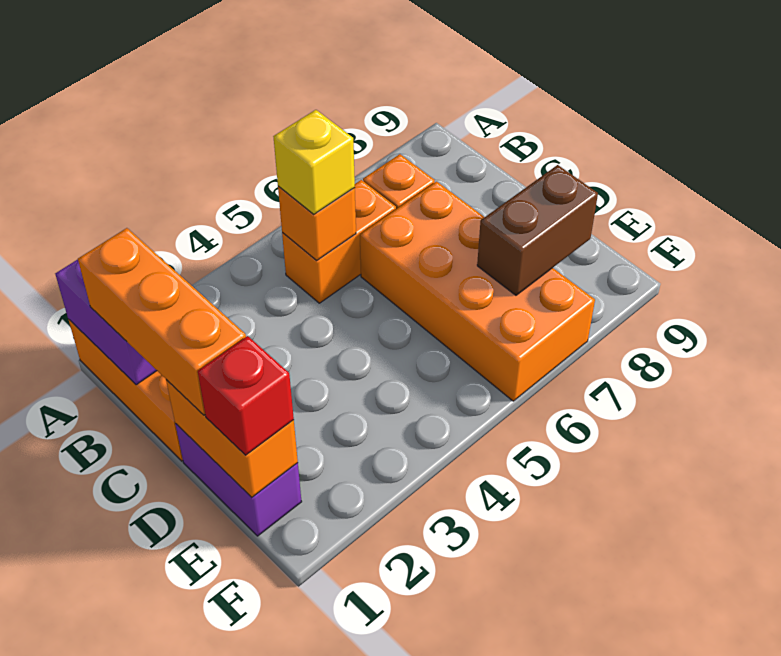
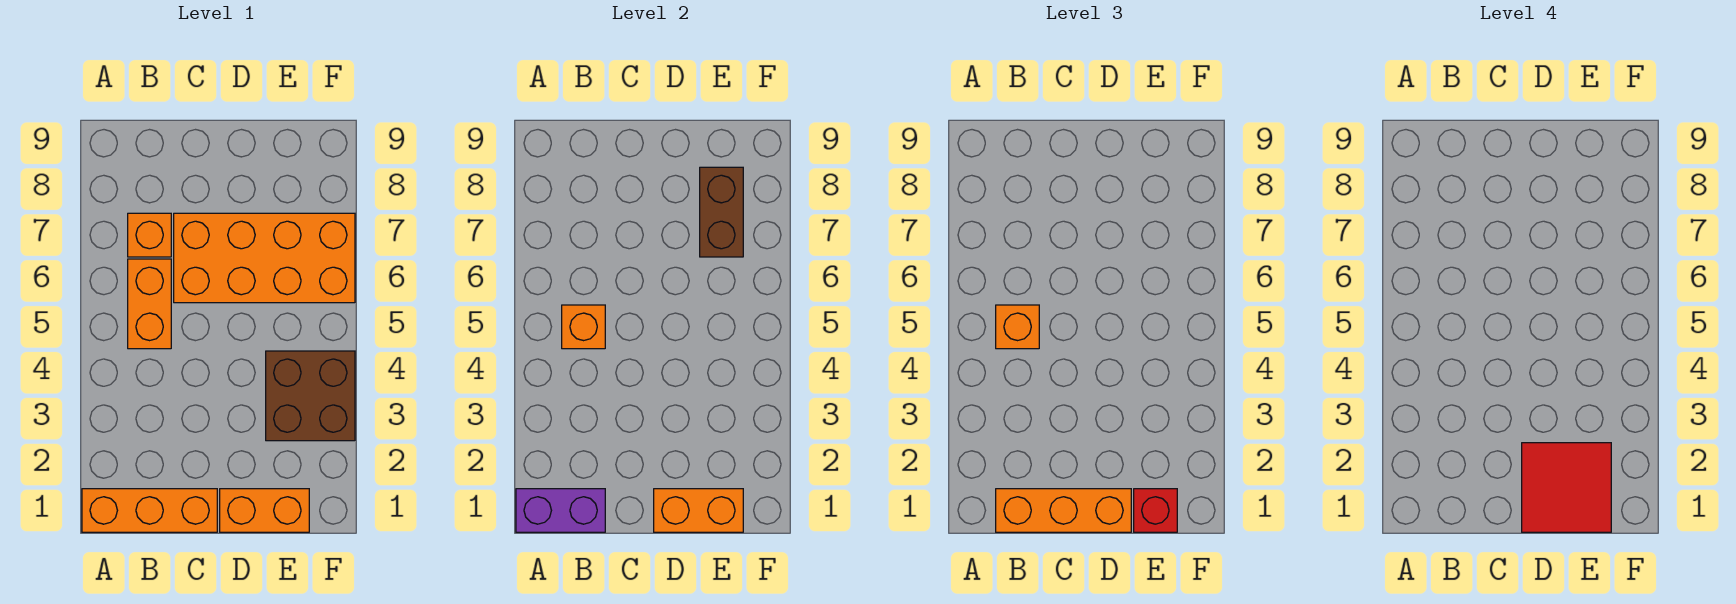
yellow brick B5 level 3 -> orange brick B5 level 3
purple brick D1:E1 level 1 -> orange brick D1:E1 level 1
none -> red tile D1:E2 level 4
none -> brown brick E3:F4 level 1

